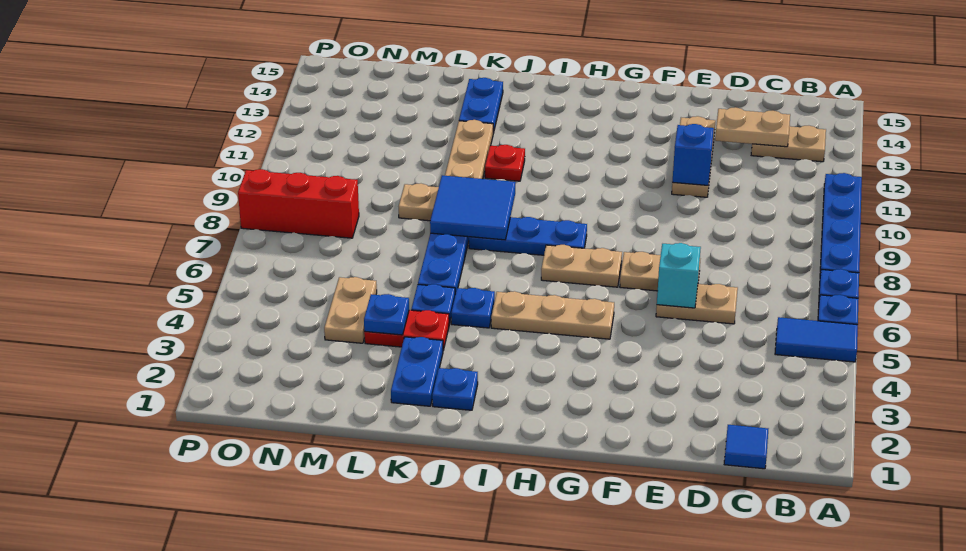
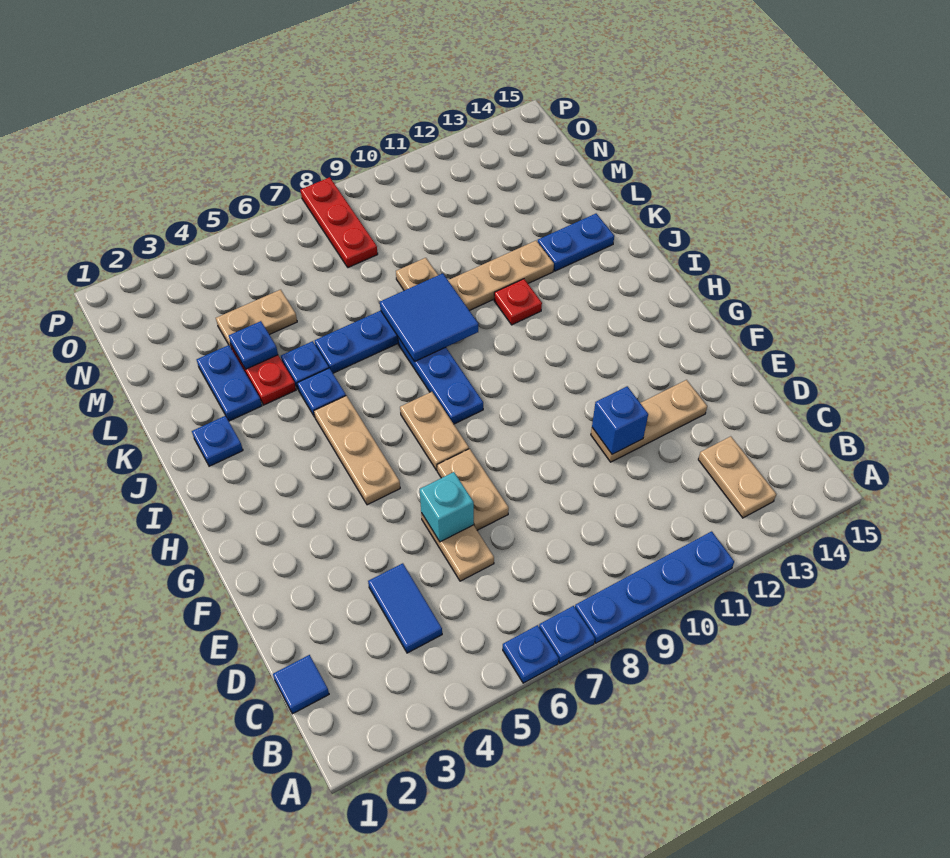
blue tile A5:B5 level 1 -> blue tile C4:D4 level 1
tan plate C13:D13 level 2 -> none
blue plate K2:K3 level 1 -> blue plate K3:L3 level 1
red brick N8:P8 level 1 -> red plate N8:P8 level 1

